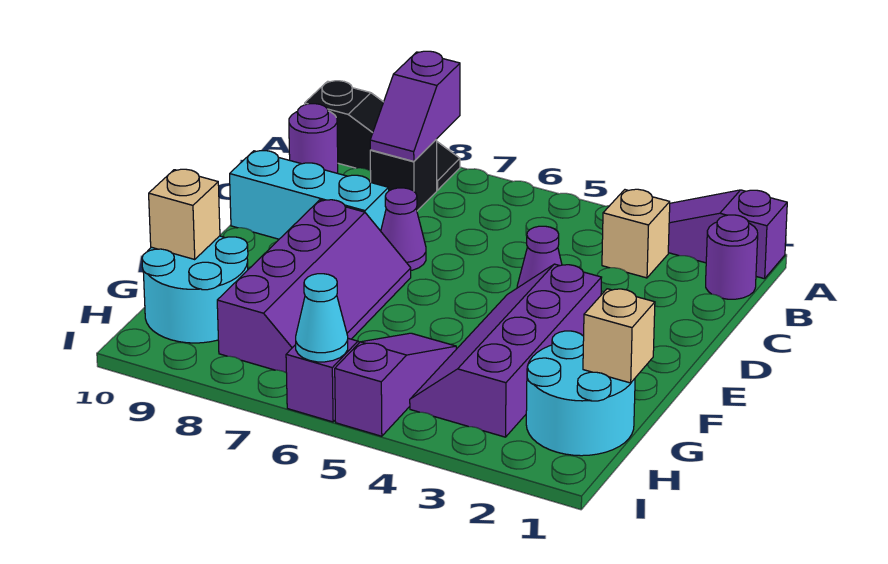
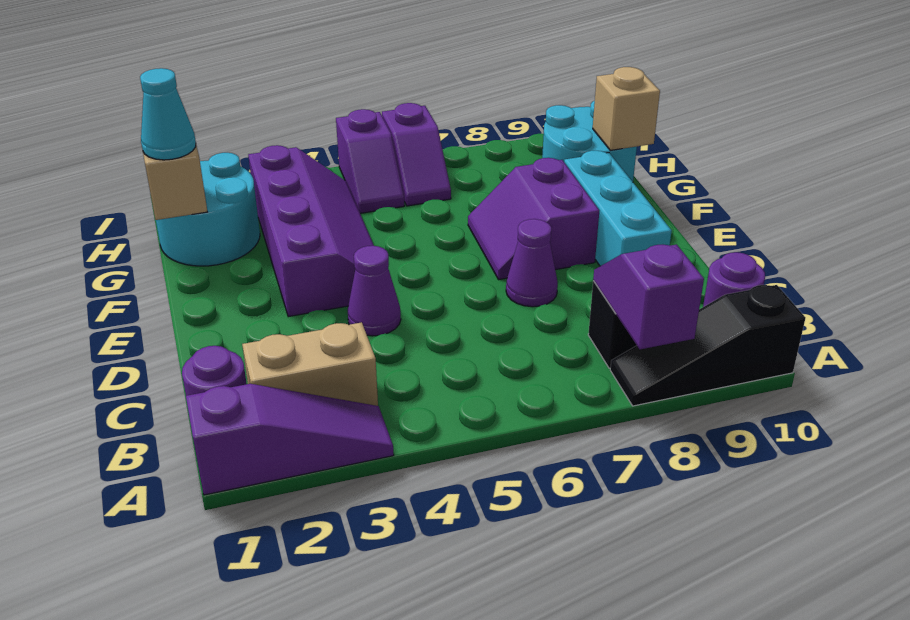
tan brick B3 level 1 -> tan brick B2:B3 level 1
cyan brick D8:D10 level 1 -> cyan brick D9:F9 level 1
purple slope E7:H8 level 1 top 8 -> purple slope E7:F8 level 1 top 8
purple slope G5:I5 level 1 top I -> purple slope H5:I5 level 1 top I
cyan cone I6 level 2 -> cyan cone G1 level 3

